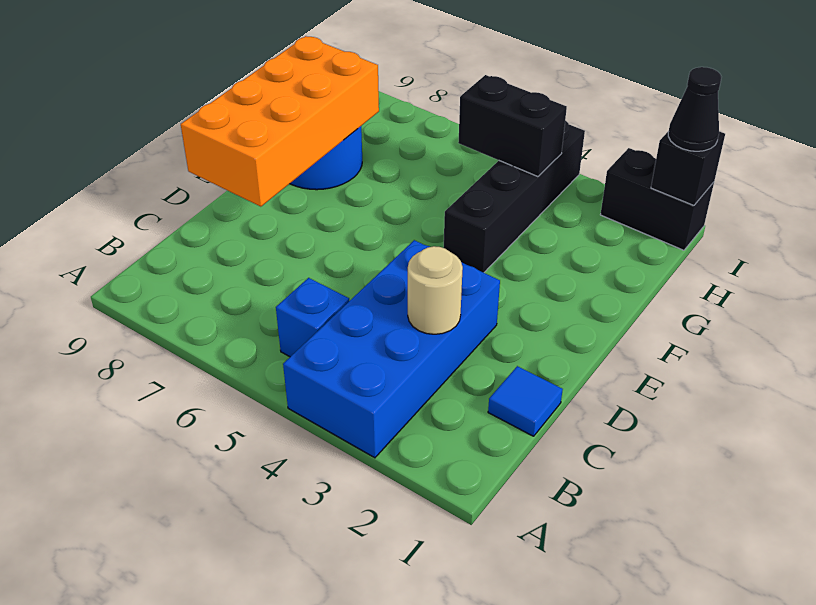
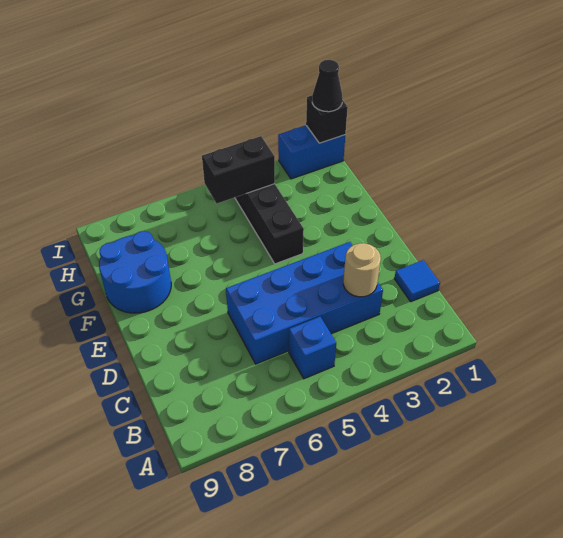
blue brick A3:D4 level 1 -> blue brick C3:D6 level 1
orange brick D8:G9 level 2 -> none
black brick I1:I2 level 1 -> blue brick I1:I2 level 1

